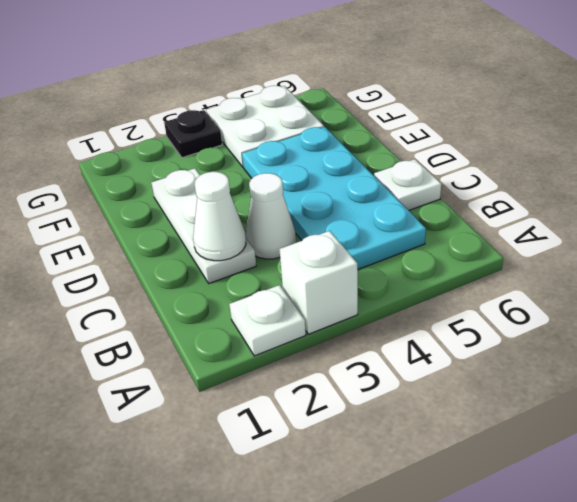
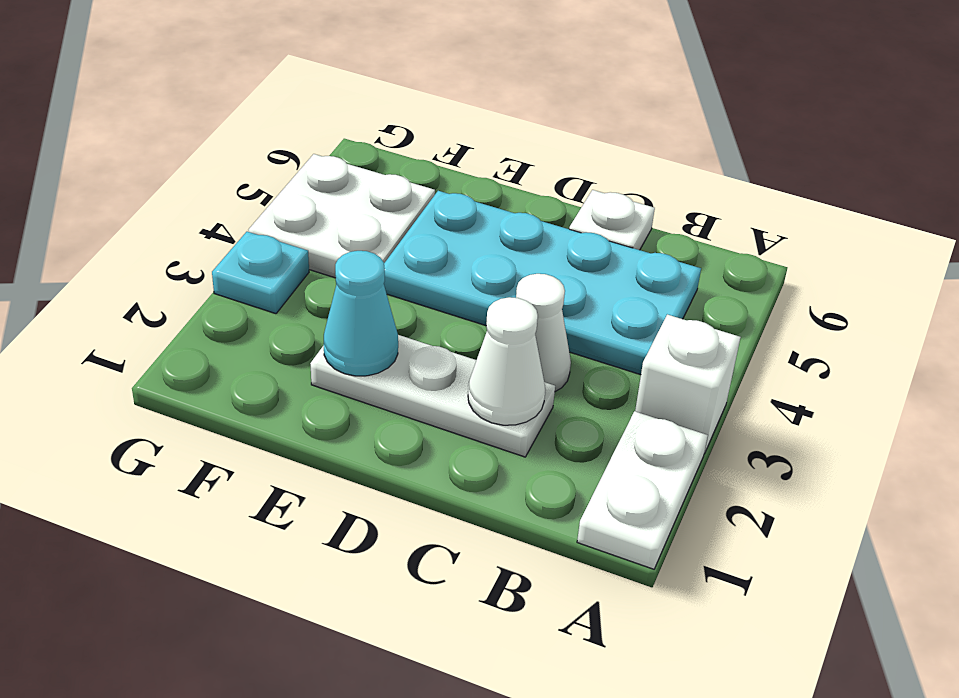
white plate A2 level 1 -> white plate A1:A2 level 1
none -> cyan cone E2 level 2
black plate G3 level 1 -> cyan plate G3 level 1

